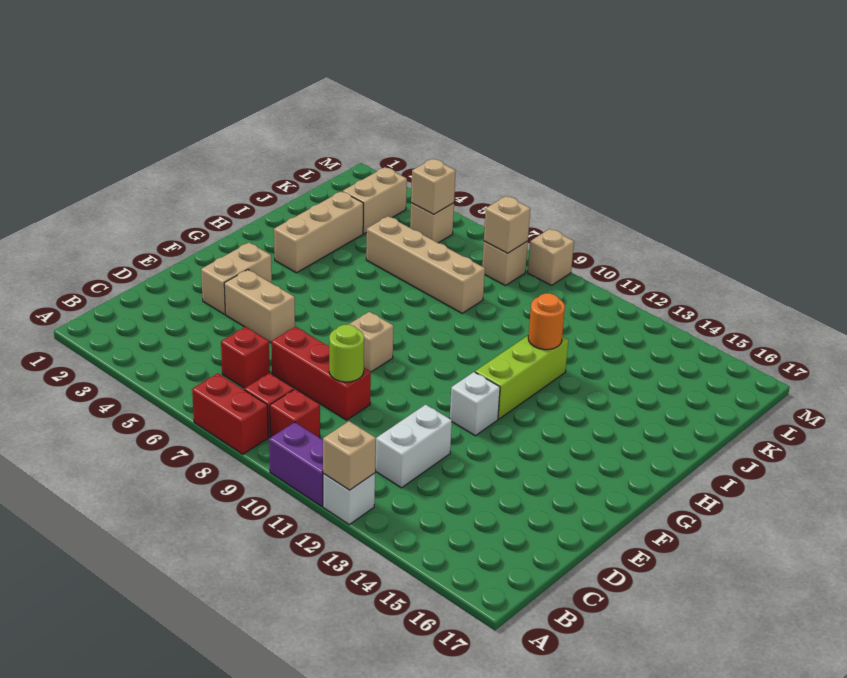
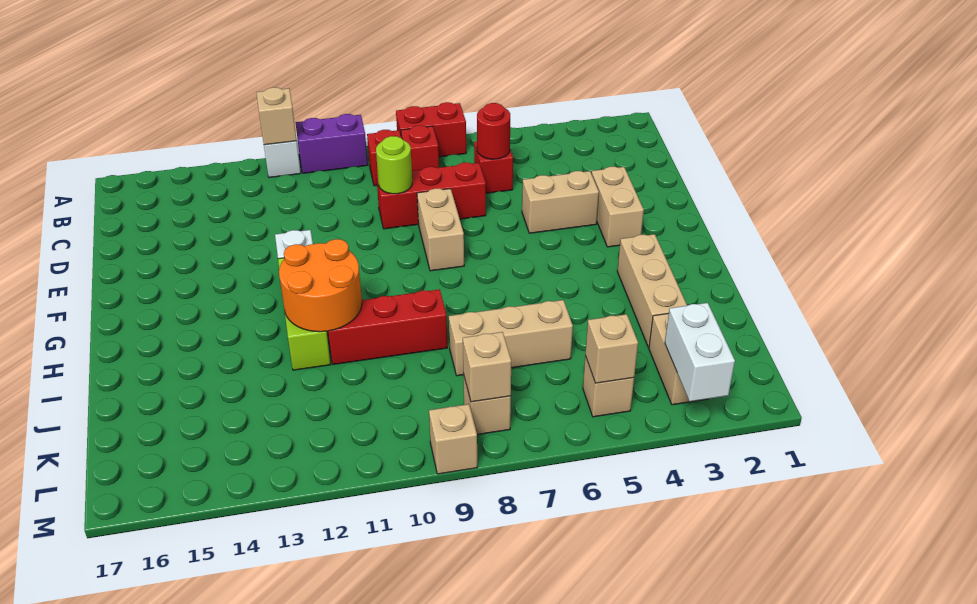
none -> red round brick C6 level 2
white brick C12:D12 level 1 -> white brick L3:M3 level 2
tan brick F8 level 1 -> tan brick E8:F8 level 1
none -> red brick I9:I11 level 1
orange round brick I12 level 2 -> orange round brick H11:I12 level 2
tan brick J5:J8 level 1 -> tan brick J6:J8 level 1

